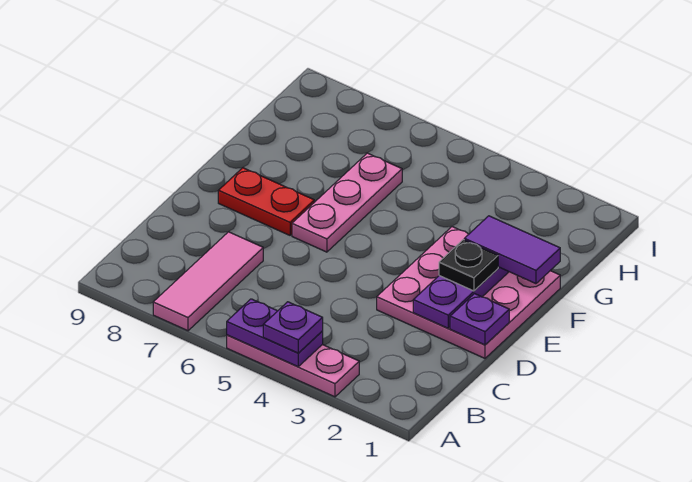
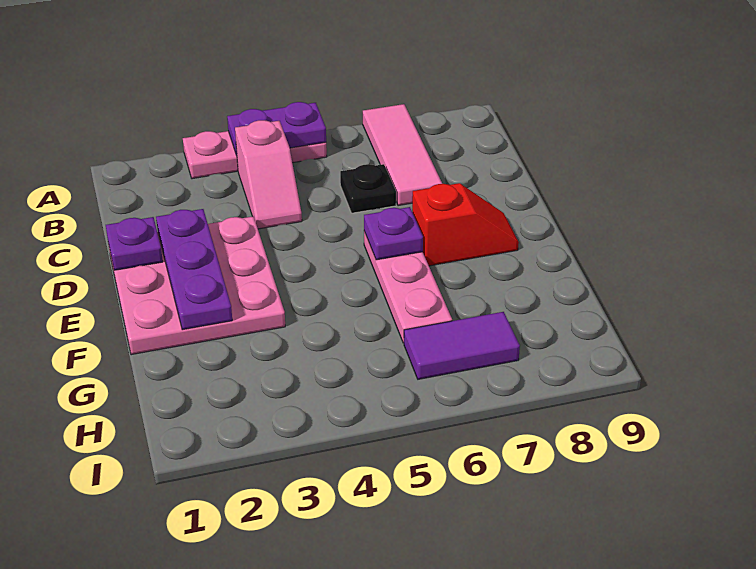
purple plate A4 level 3 -> purple plate E6 level 2
none -> pink slope B4:C4 level 1 top B
black plate E2 level 3 -> black plate C6 level 1
red plate E7:E8 level 1 -> red slope E7:E8 level 1 top 7
purple tile F1:F2 level 3 -> purple tile H6:H7 level 1

